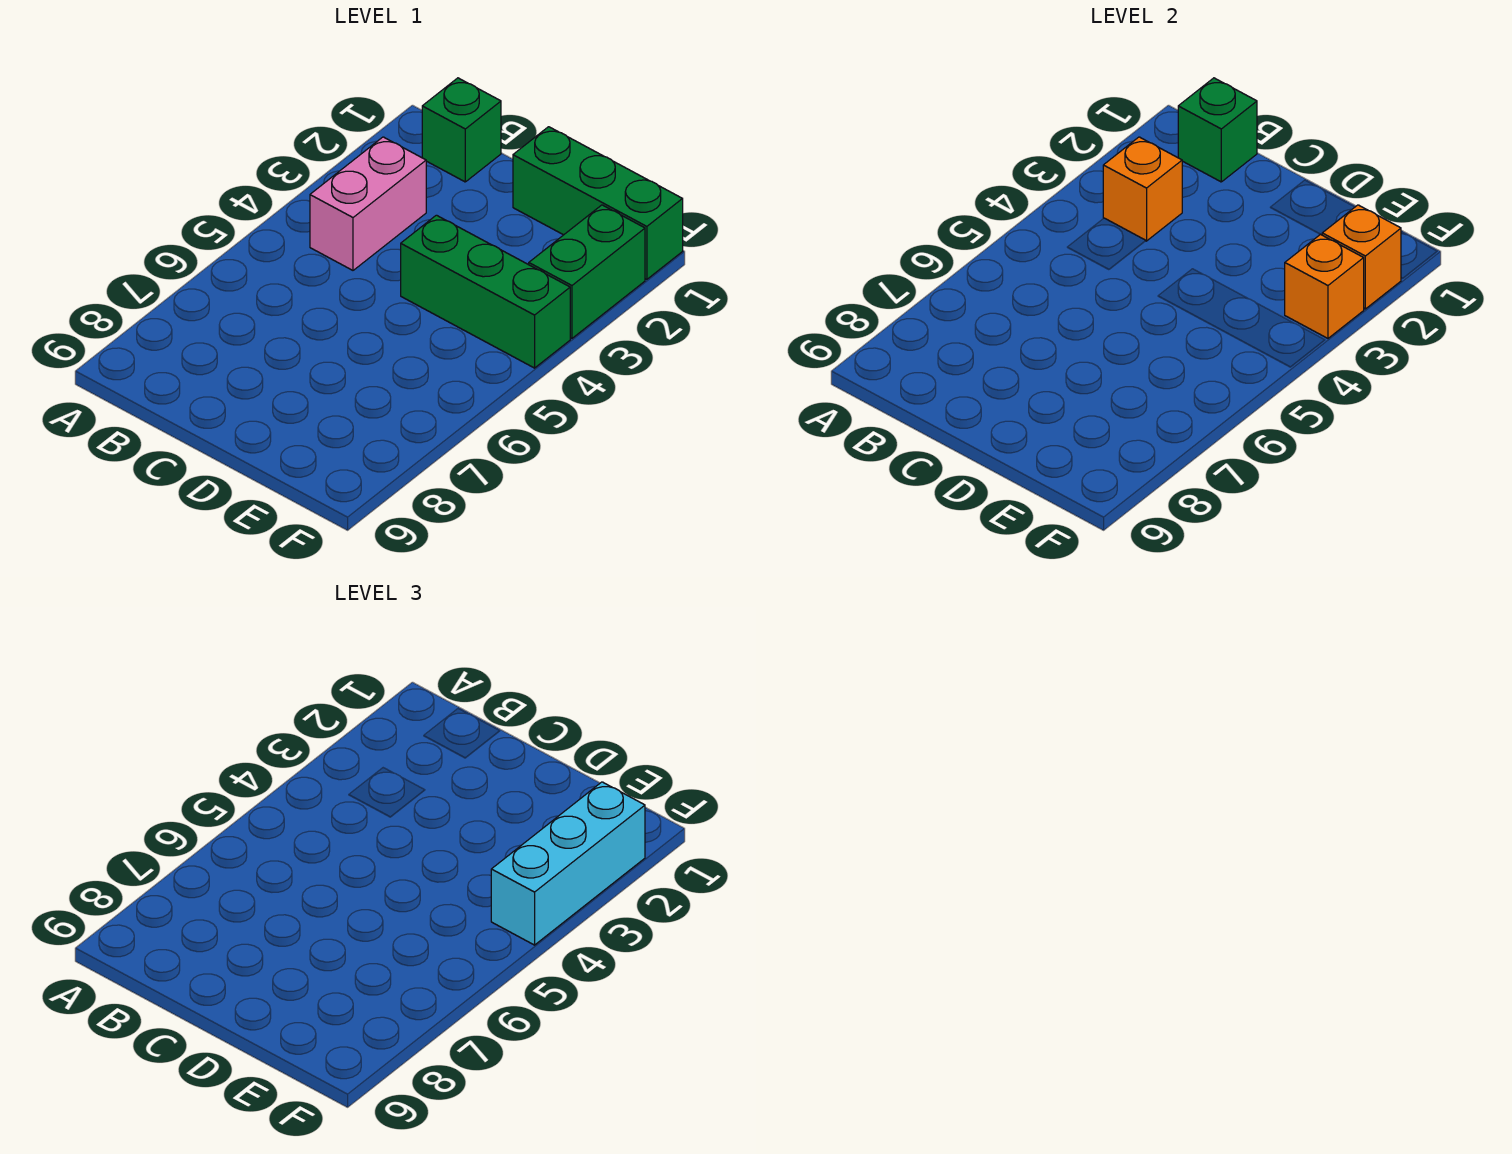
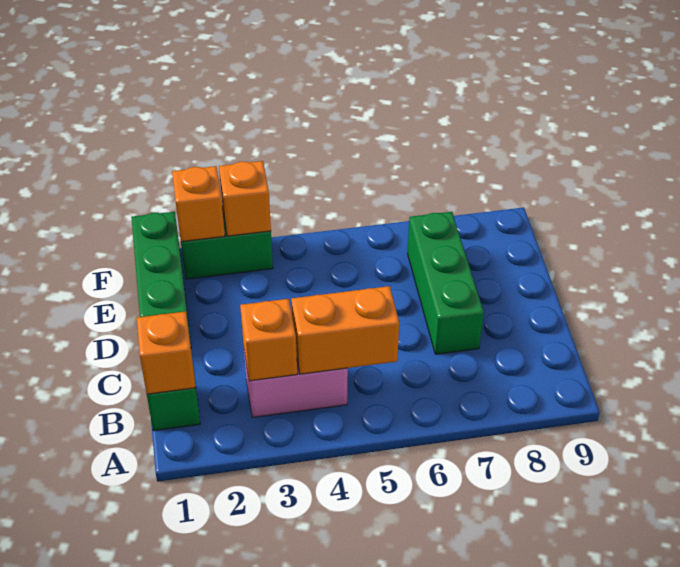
green brick B1 level 2 -> orange brick B1 level 2
none -> orange brick B4:B5 level 2
green brick D4:F4 level 1 -> green brick C7:E7 level 1
cyan brick F2:F4 level 3 -> none

